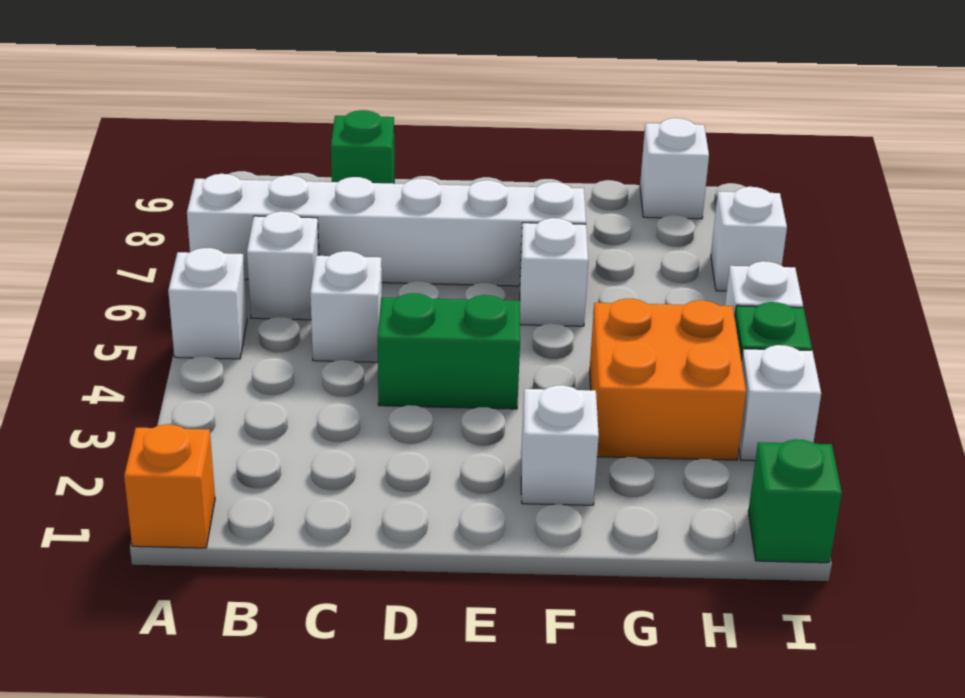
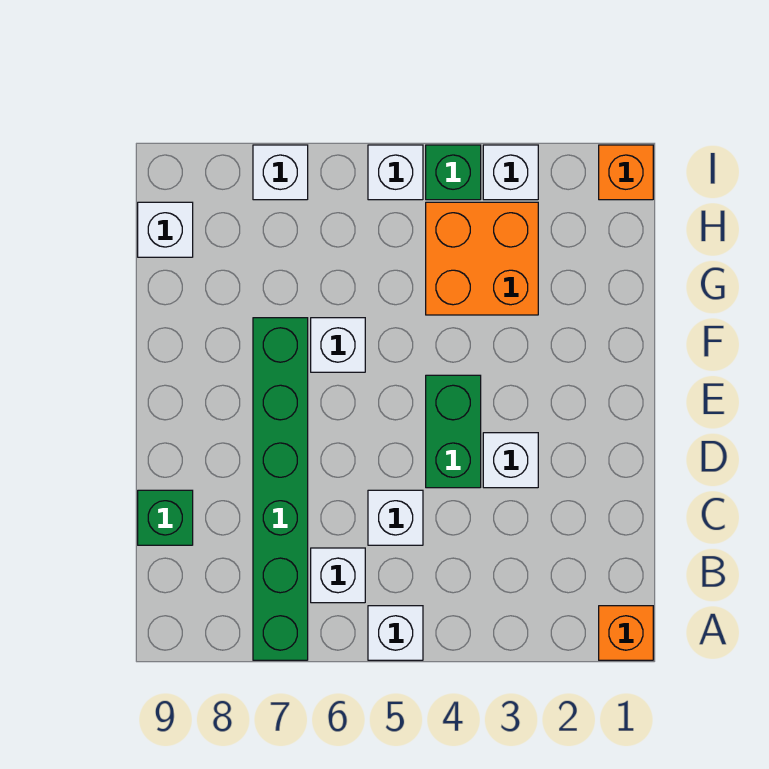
white brick A7:F7 level 1 -> green brick A7:F7 level 1
white brick F2 level 1 -> white brick D3 level 1
green brick I1 level 1 -> orange brick I1 level 1

